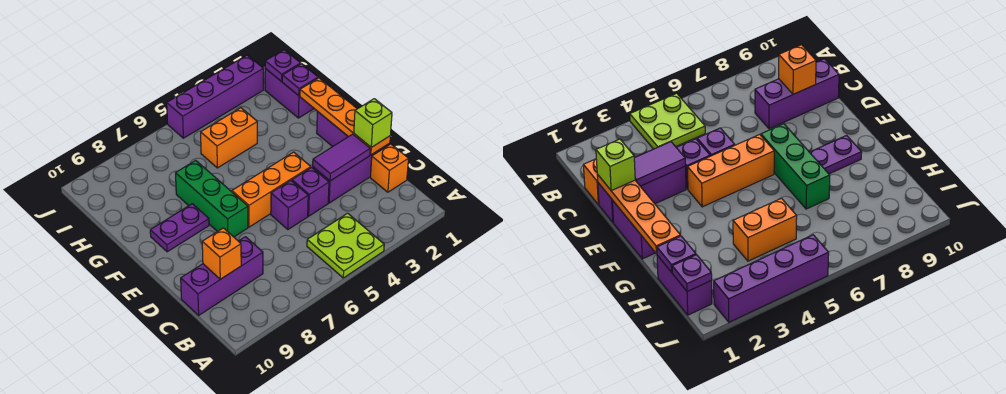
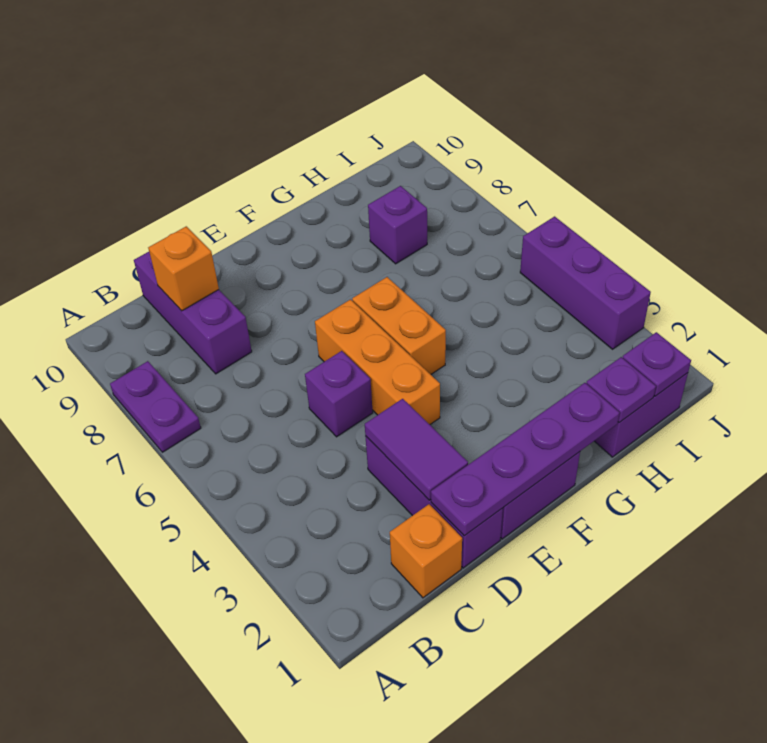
lime plate A4:B5 level 1 -> none
orange plate D1:G1 level 2 -> purple plate D1:G1 level 2
lime brick D1 level 3 -> none
purple brick D4 level 1 -> purple brick H8 level 1
green brick E7:G7 level 1 -> none
purple plate F8:F9 level 1 -> purple plate A7:A8 level 1
orange brick H4:H5 level 1 -> orange brick F5:F6 level 1
purple brick J2:J5 level 1 -> purple brick J3:J5 level 1

